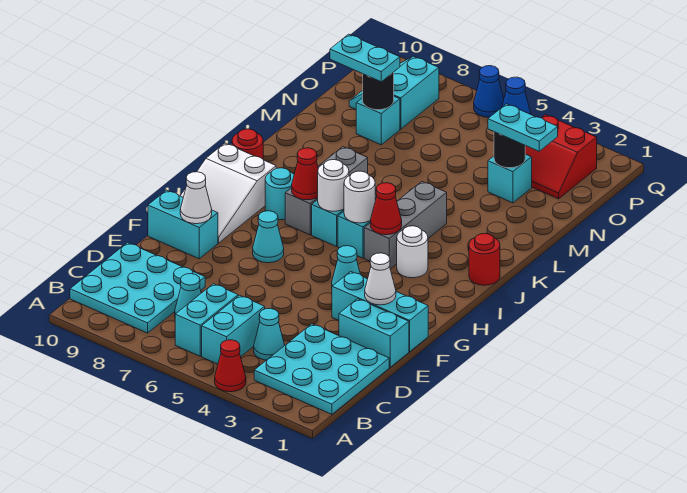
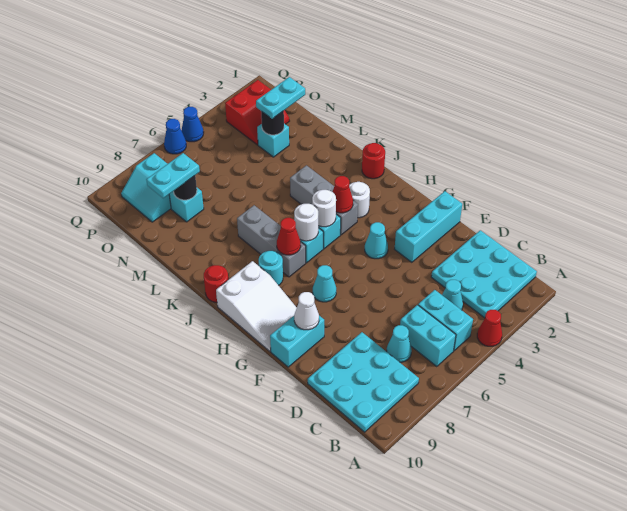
cyan brick E1:E2 level 1 -> none
white cone F2 level 2 -> none

